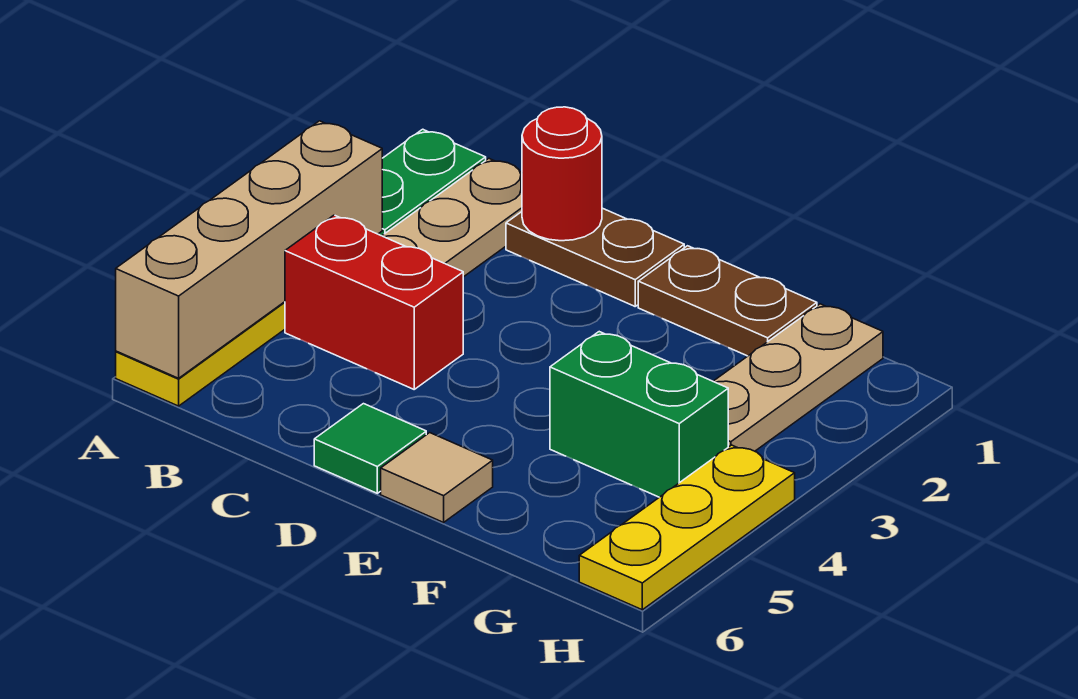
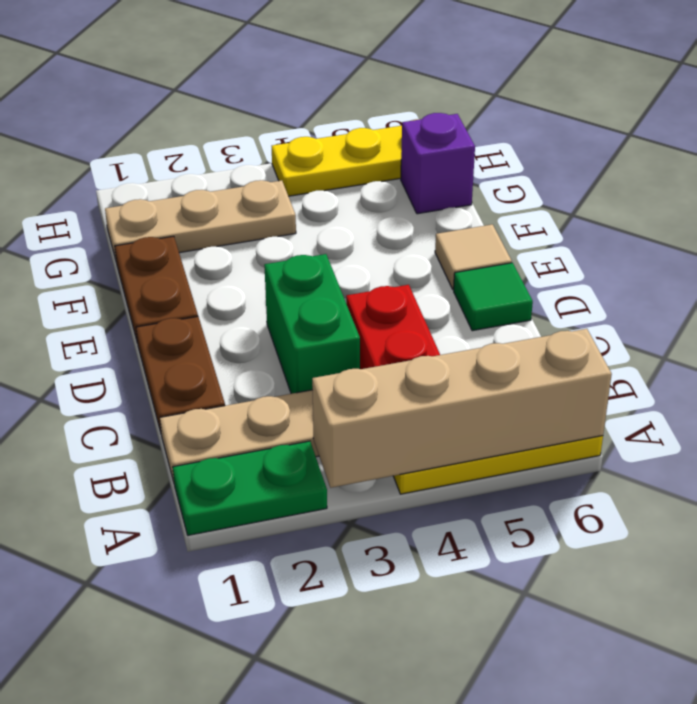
red round brick C1 level 2 -> none
green brick F4:G4 level 1 -> green brick C3:D3 level 1
none -> purple brick G6 level 1

